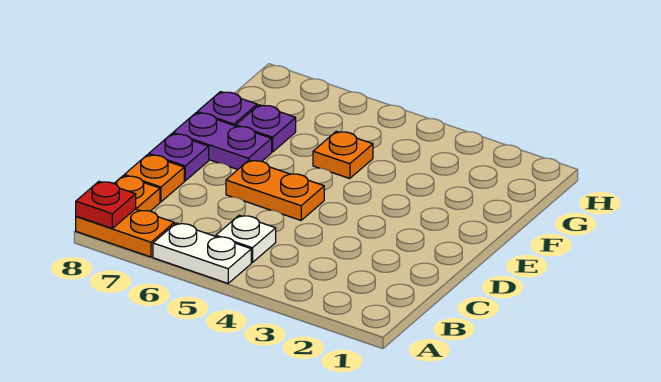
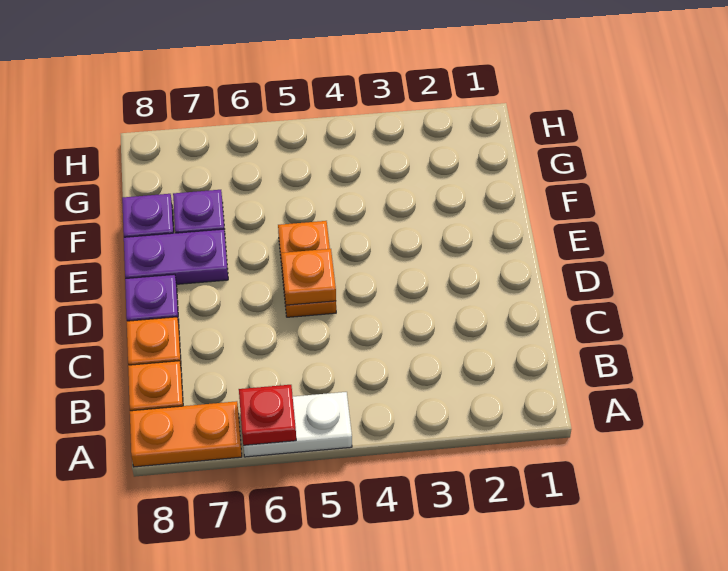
red plate A8 level 2 -> red plate A6 level 2
white plate B5 level 1 -> none
orange plate D5:D6 level 1 -> orange plate D5:E5 level 1
orange plate F5 level 1 -> orange plate D5 level 2

